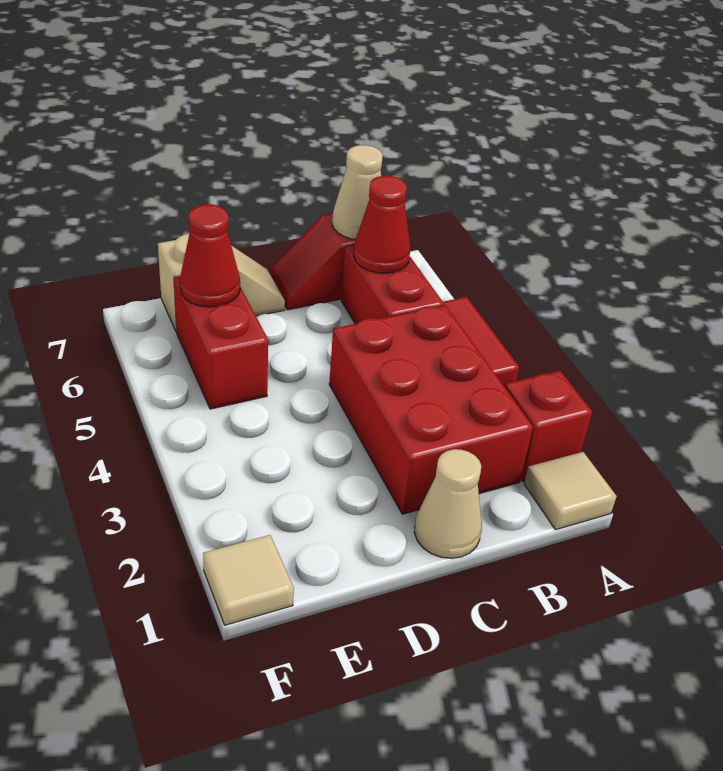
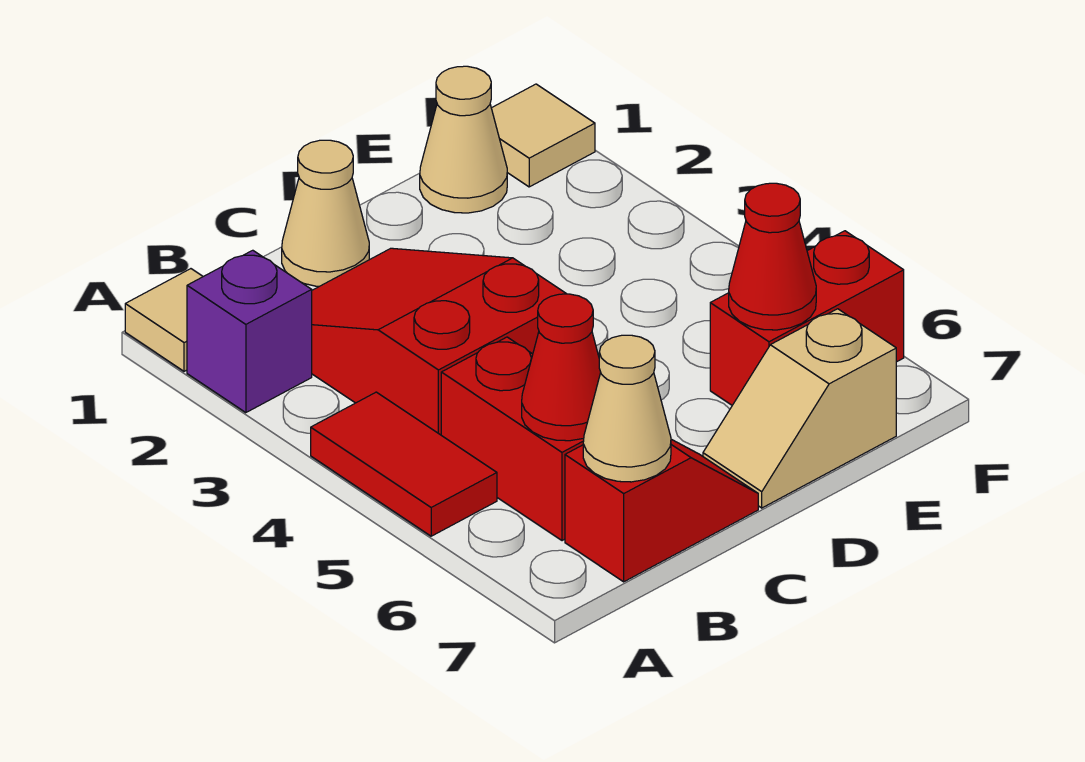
red brick A2 level 1 -> purple brick A2 level 1
red brick B2:C4 level 1 -> red slope B2:C4 level 1 top 4
none -> tan cone E1 level 1
red brick E5:E6 level 1 -> red brick E6:F6 level 1

